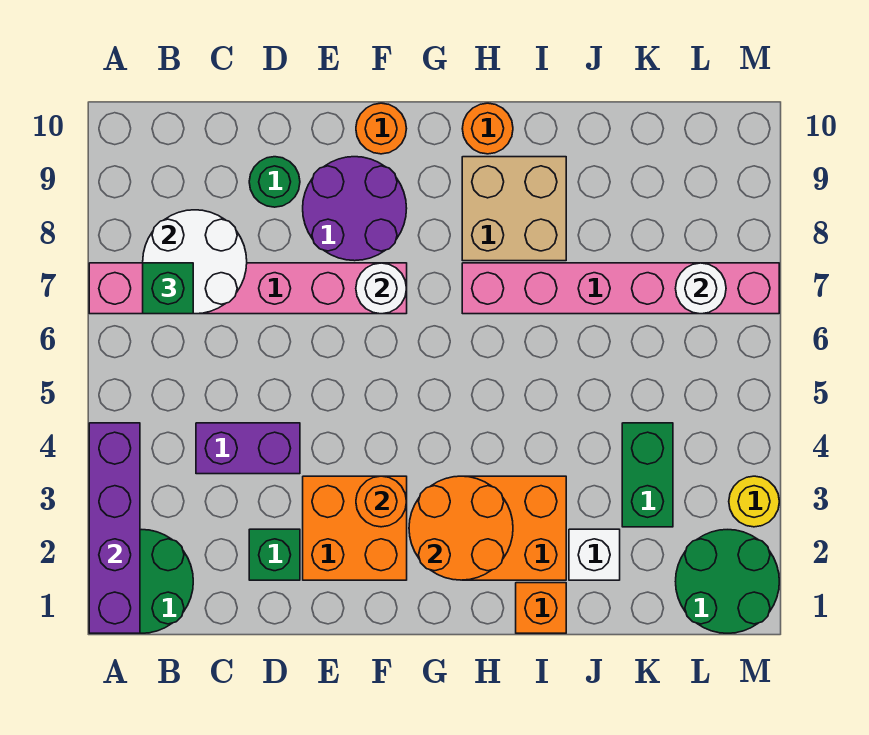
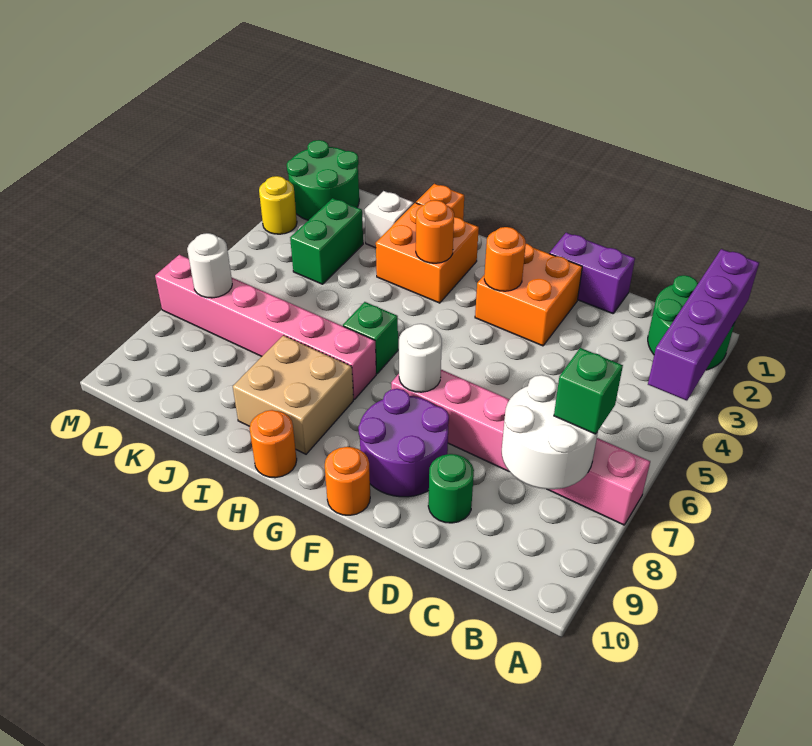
purple brick C4:D4 level 1 -> purple brick D1:E1 level 1
green brick D2 level 1 -> green brick H6 level 1
orange round brick G2:H3 level 2 -> orange round brick H3 level 2

